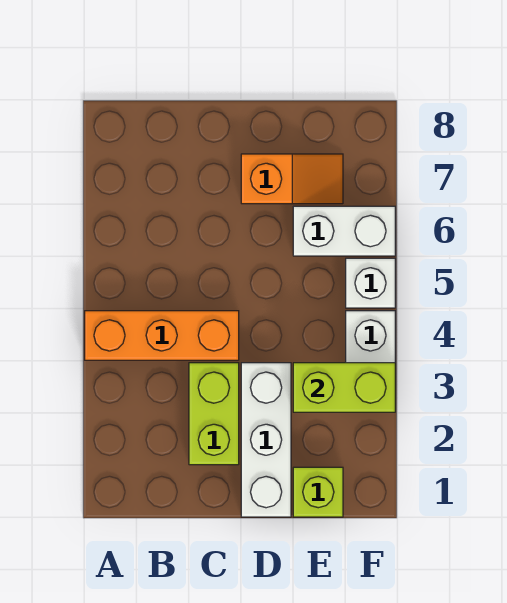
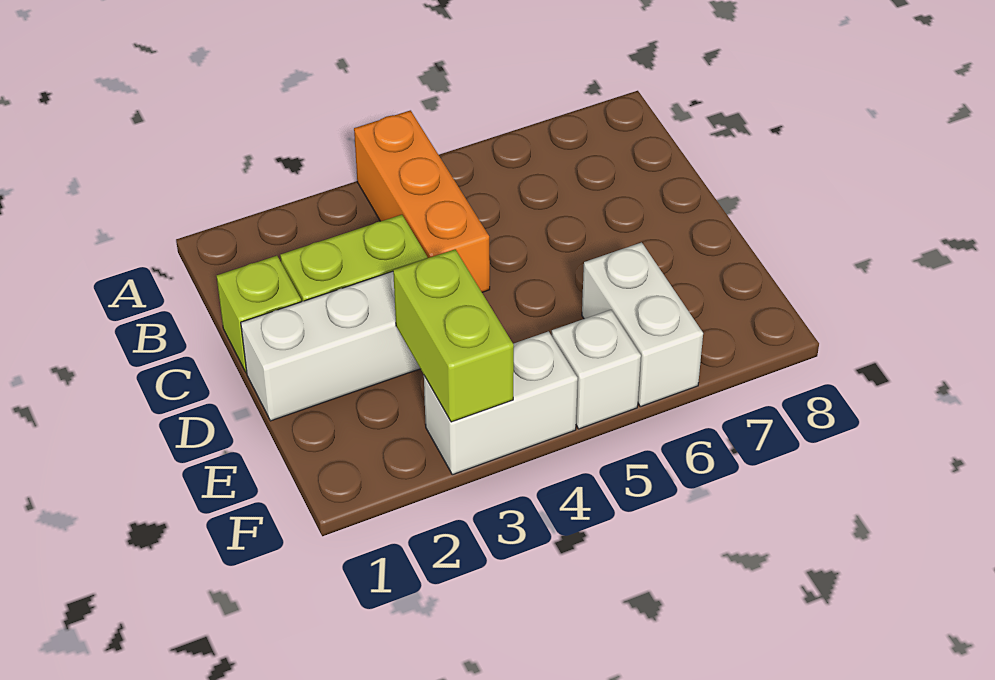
orange slope D7:E7 level 1 top D -> none
lime brick E1 level 1 -> lime brick C1 level 1

